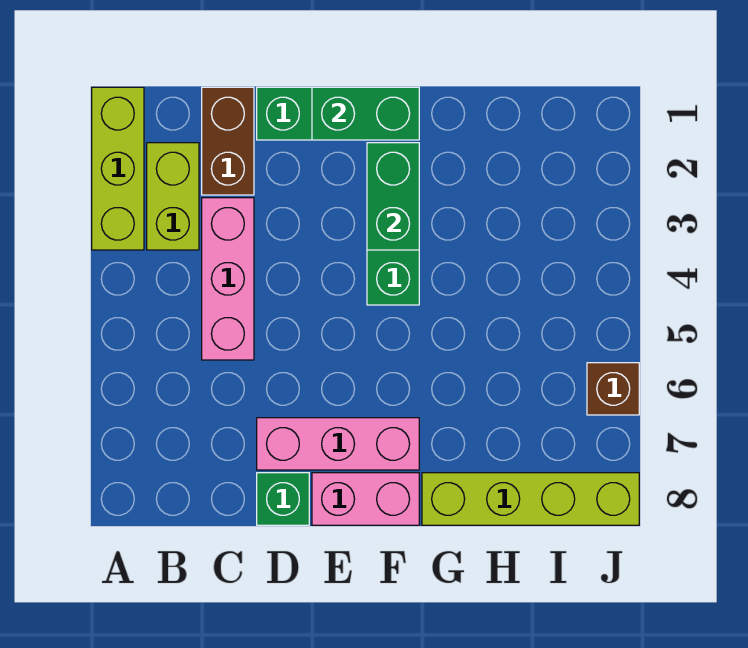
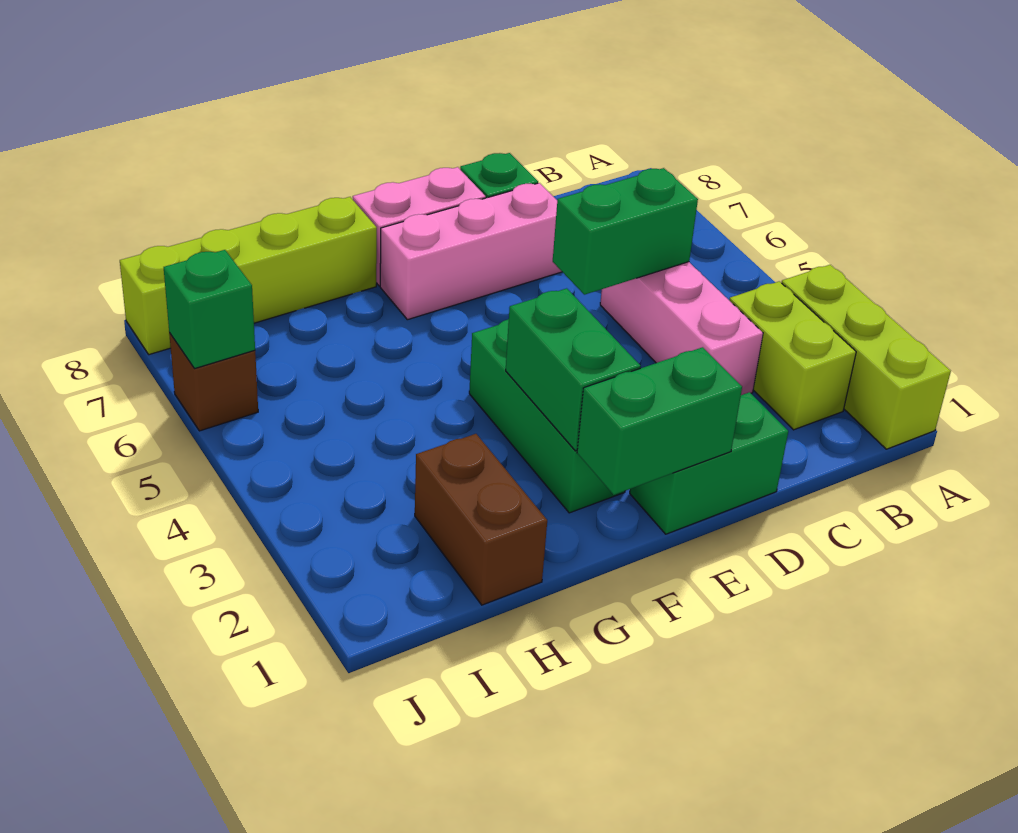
brown brick C1:C2 level 1 -> brown brick H1:H2 level 1
none -> green brick C5:D5 level 2
none -> green brick J6 level 2

